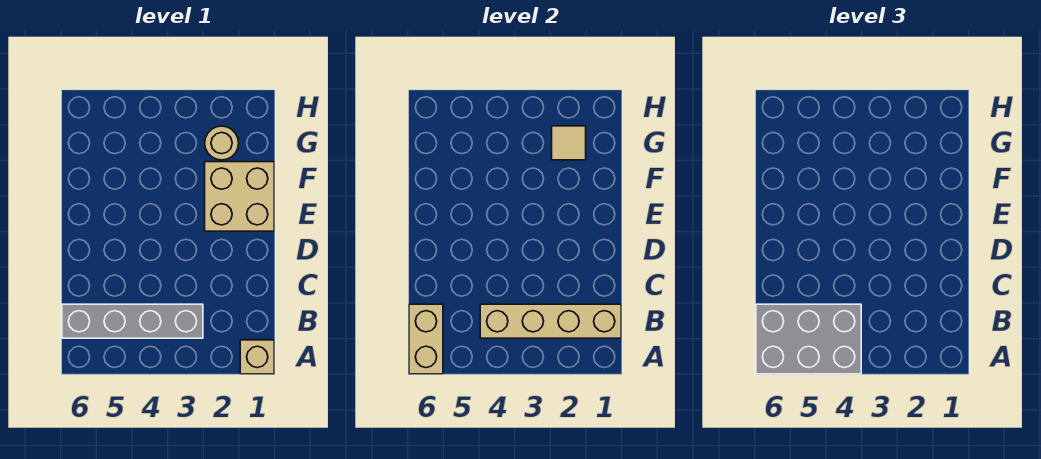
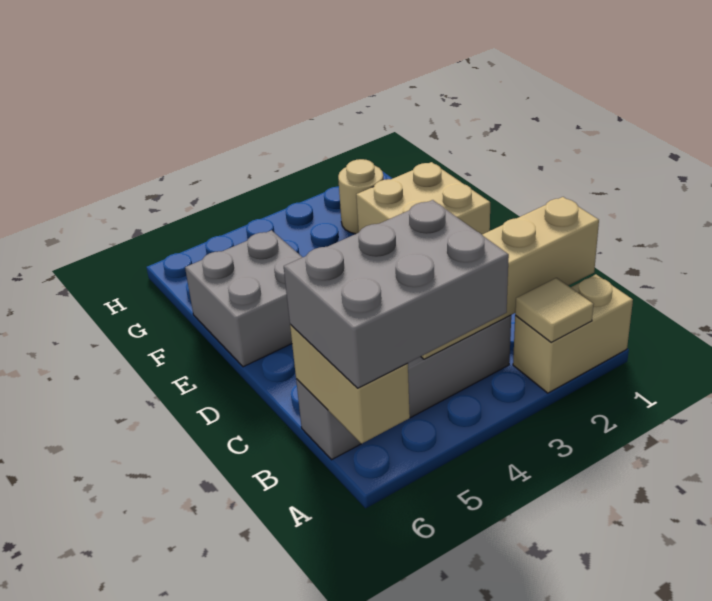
tan brick A1 level 1 -> tan brick A1:A2 level 1
none -> grey brick E5:F6 level 1
tan tile G2 level 2 -> tan tile A2 level 2

